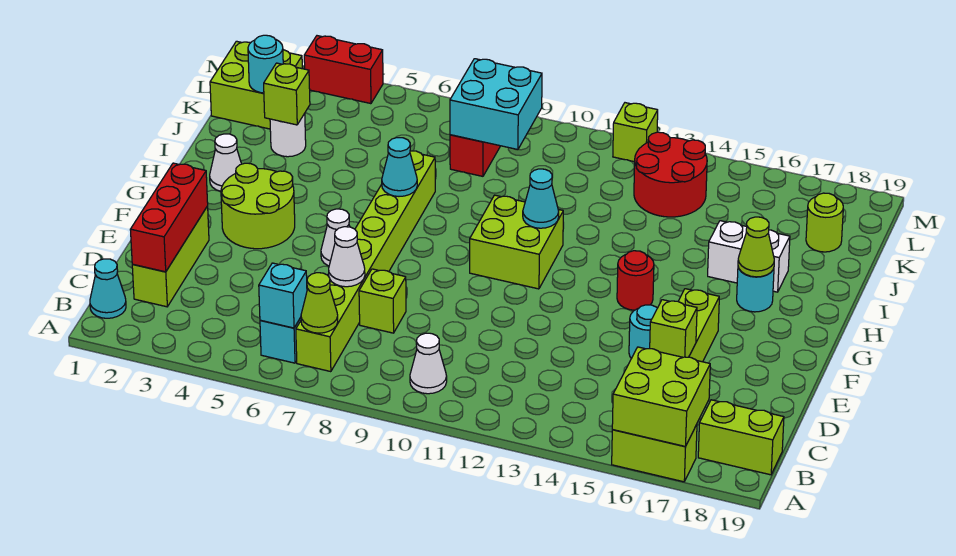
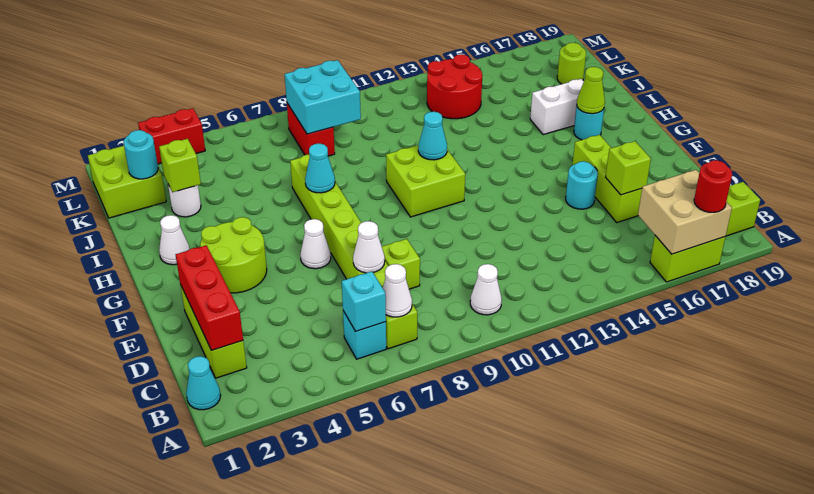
lime brick A16:B17 level 2 -> tan brick A16:B17 level 2
lime cone B7 level 2 -> white cone B7 level 2
red round brick G14 level 1 -> red round brick A17 level 3
lime brick M12 level 1 -> none

